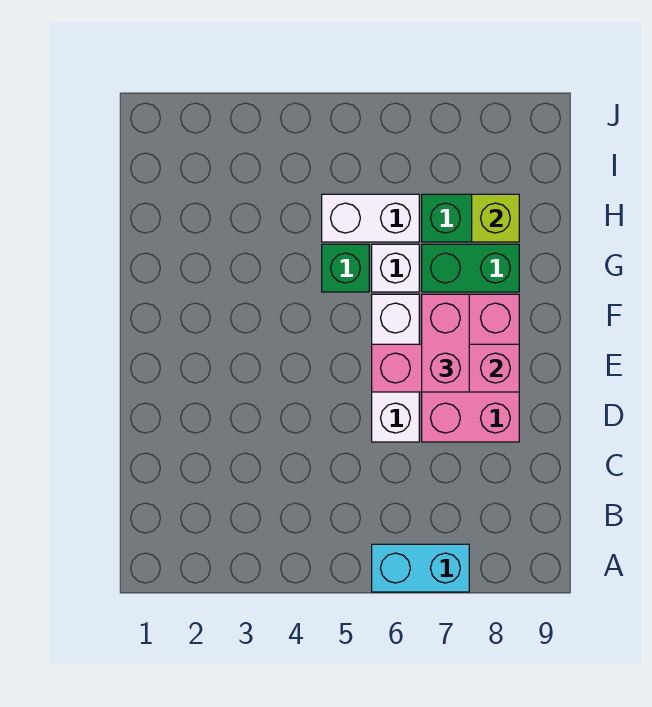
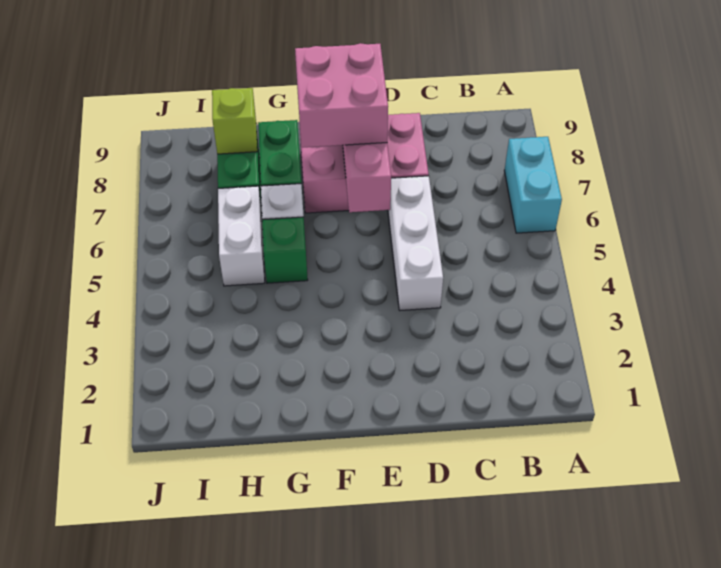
white brick D6:F6 level 1 -> white brick D4:D6 level 1
pink brick E7:F7 level 3 -> pink brick E7:F8 level 3

